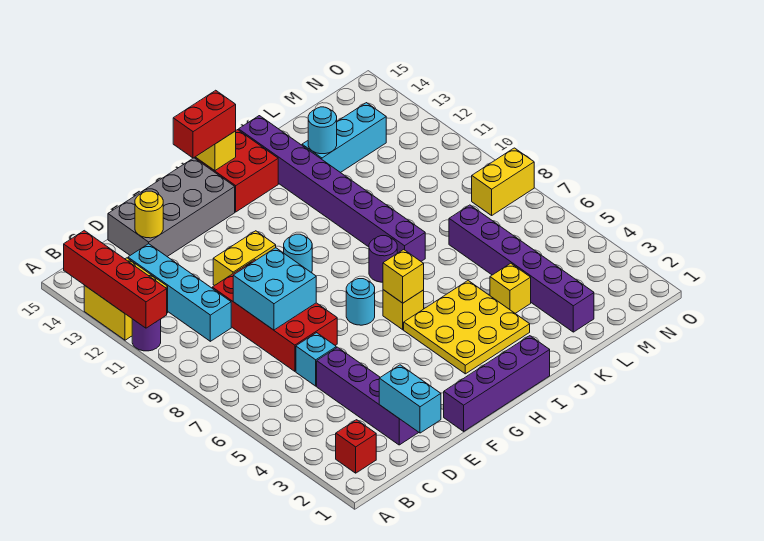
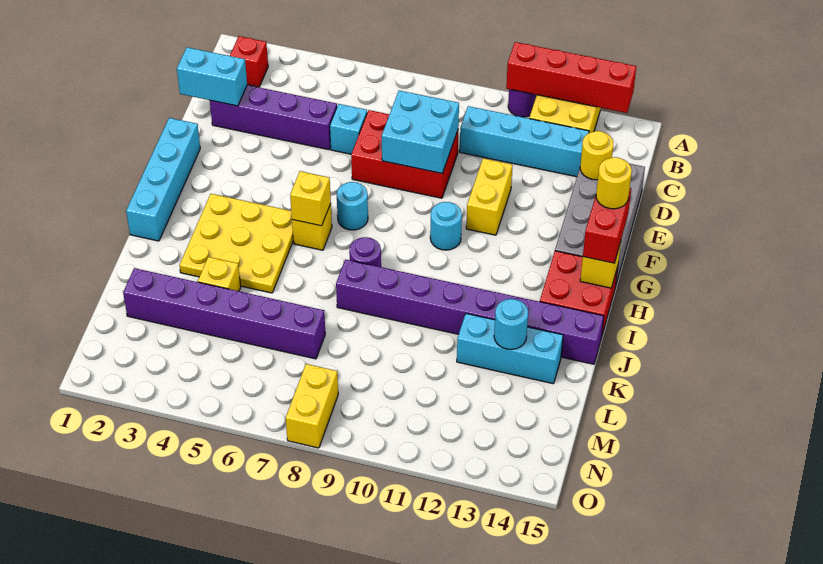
red brick D7:E10 level 1 -> red brick D7:E9 level 1
purple brick F1:I1 level 1 -> cyan brick F1:I1 level 1
none -> yellow round brick G15 level 4
cyan brick K13:M13 level 1 -> cyan brick K12:K14 level 1

